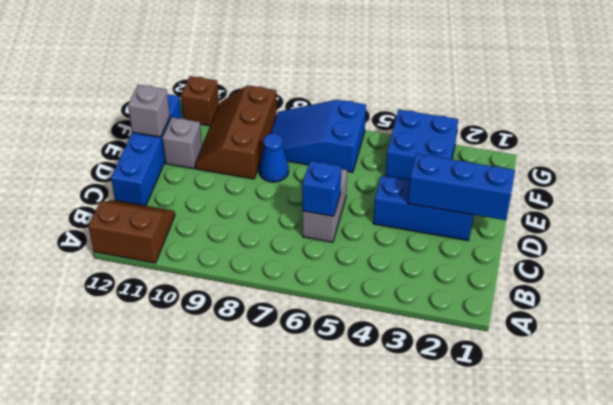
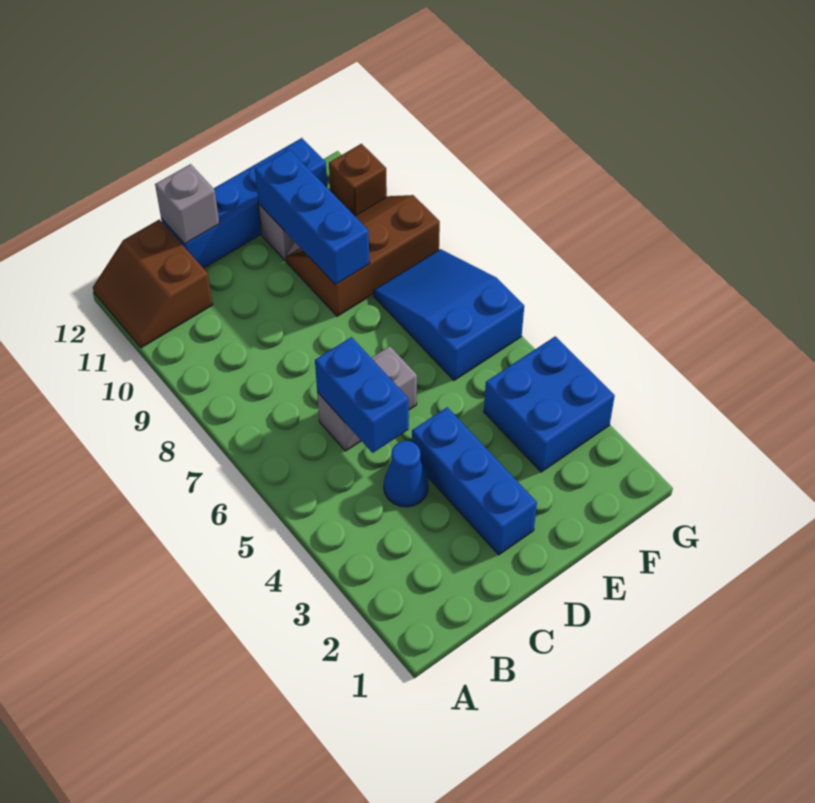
brown slope A11:B12 level 1 top A -> brown slope A11:B12 level 1 top B
blue brick C6 level 2 -> blue brick C5:C6 level 2
blue brick D1:D3 level 2 -> blue brick E9:E11 level 2
blue cone E8 level 1 -> blue cone C4 level 1
grey brick E12 level 2 -> grey brick C12 level 2

